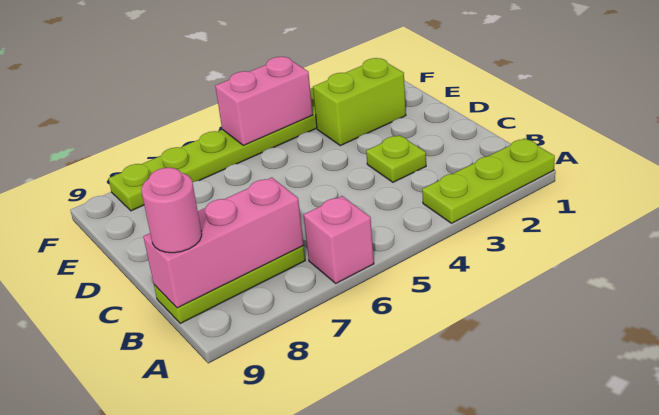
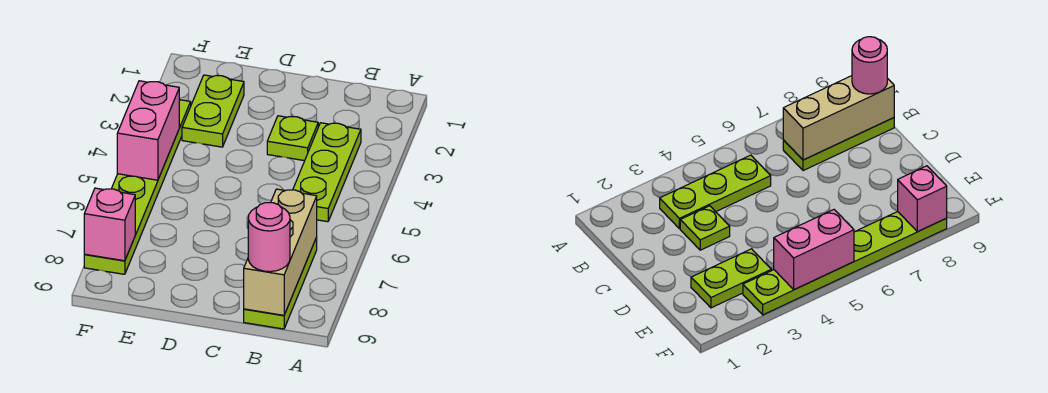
lime plate A1:A3 level 1 -> lime plate B3:B5 level 1
pink brick A6 level 1 -> pink brick F8 level 2
pink brick B7:B9 level 2 -> tan brick B7:B9 level 2
lime brick E2:E3 level 1 -> lime plate E2:E3 level 1

